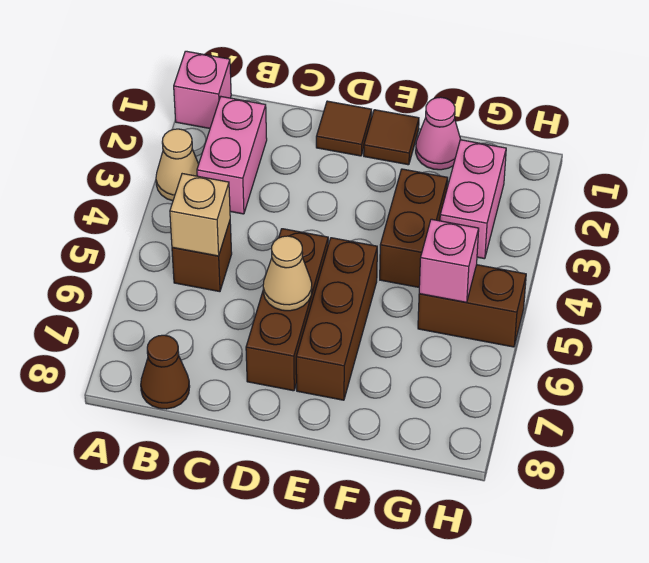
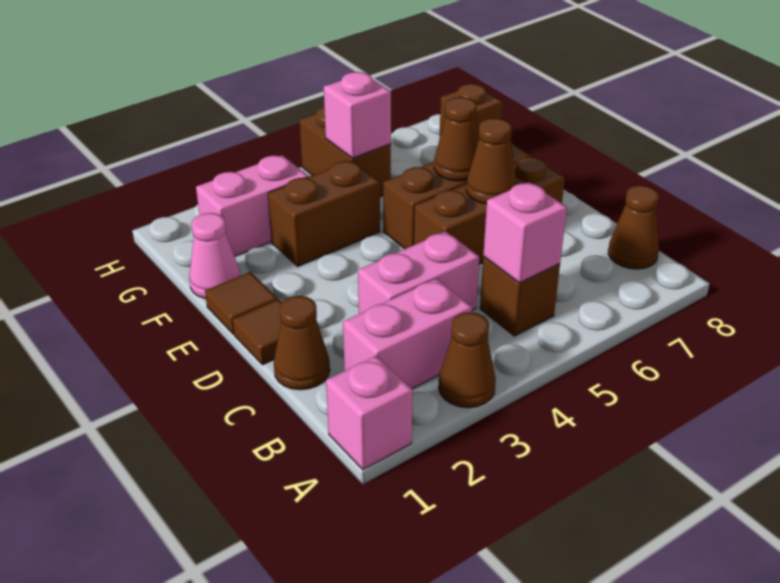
tan cone A3 level 1 -> brown cone A3 level 1
tan brick B5 level 2 -> pink brick B5 level 2
none -> brown cone C1 level 1
none -> pink brick C3:C4 level 1
tan cone D6 level 2 -> brown cone D6 level 2
none -> brown cone E6 level 2
none -> brown brick G8 level 1

